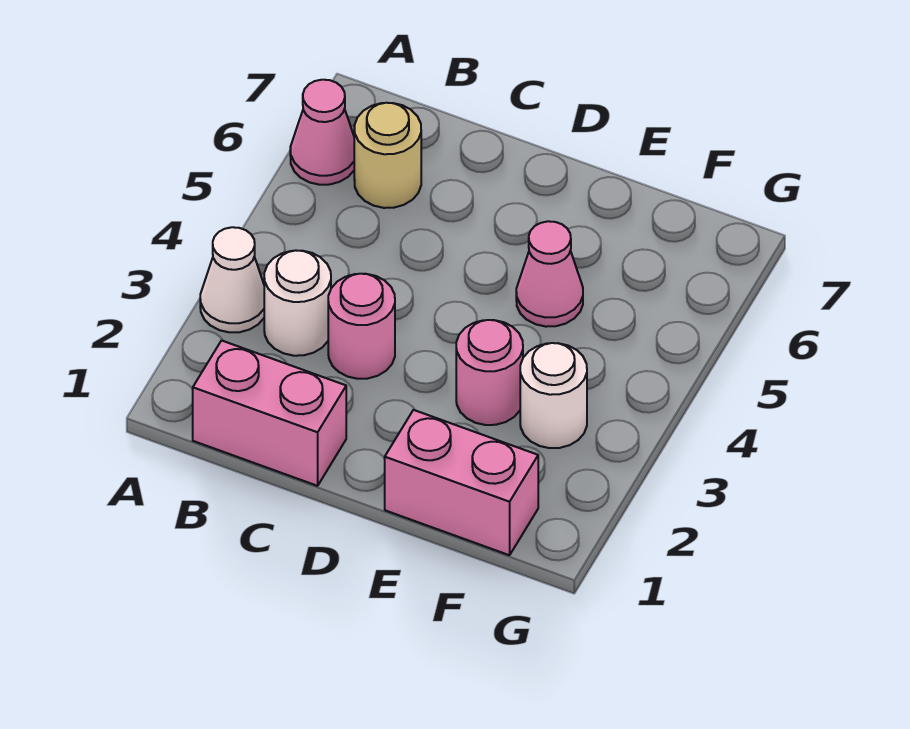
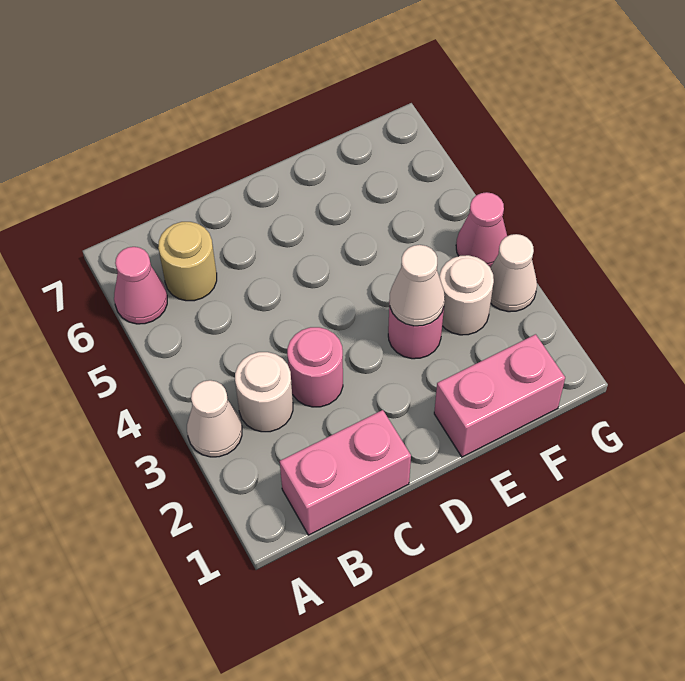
none -> white cone E3 level 2
pink cone E5 level 1 -> pink cone G4 level 1
none -> white cone G3 level 1

